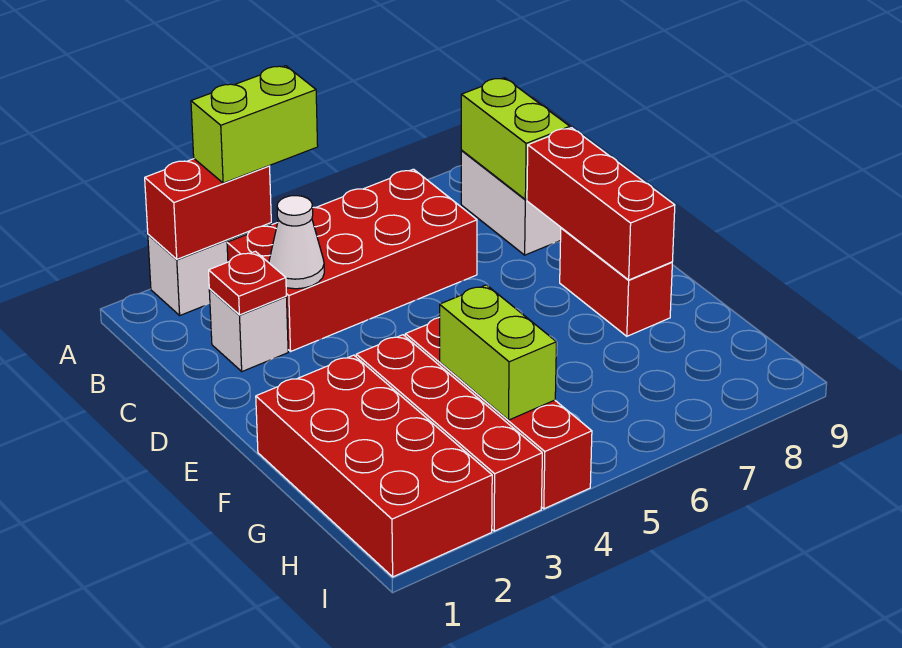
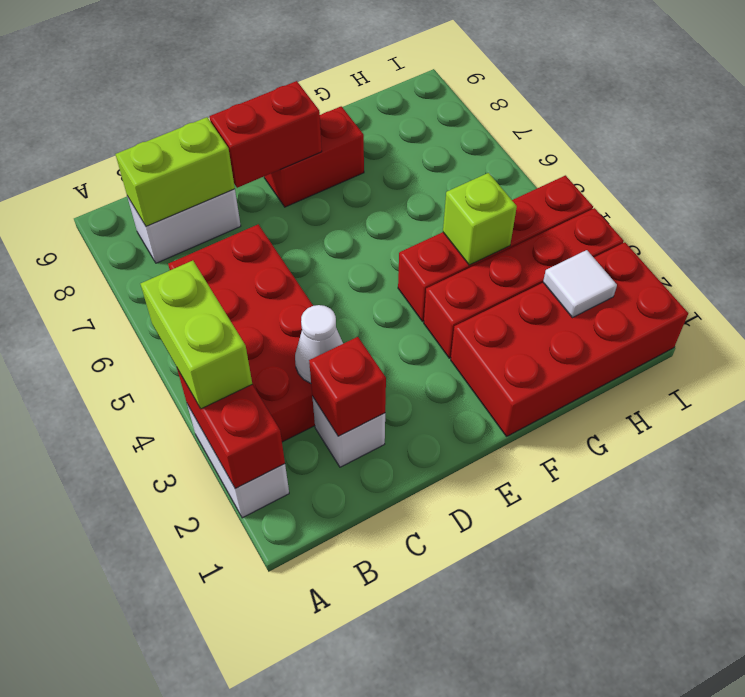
red plate C2 level 2 -> red brick C2 level 2
red brick D8:F8 level 2 -> red brick D8:E8 level 2
lime brick G4:H4 level 2 -> lime brick G4 level 2
none -> white tile H2 level 2

